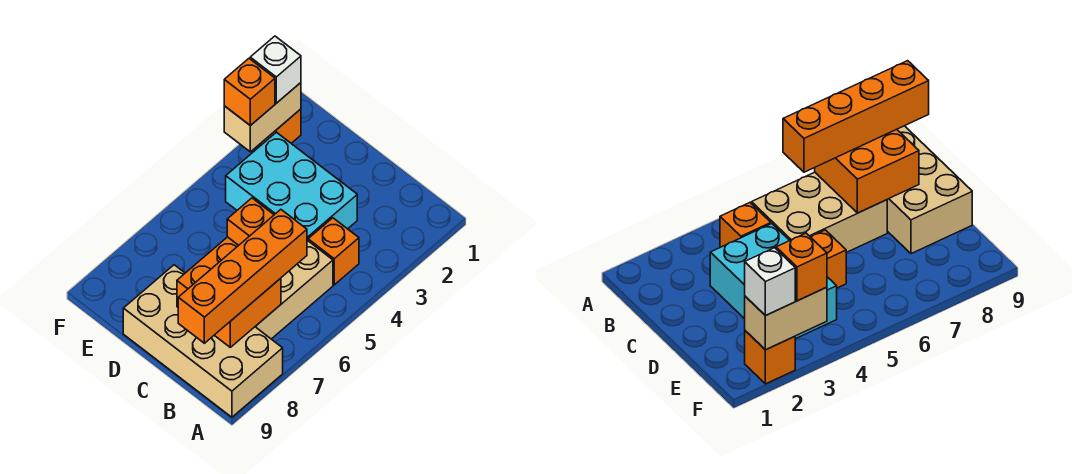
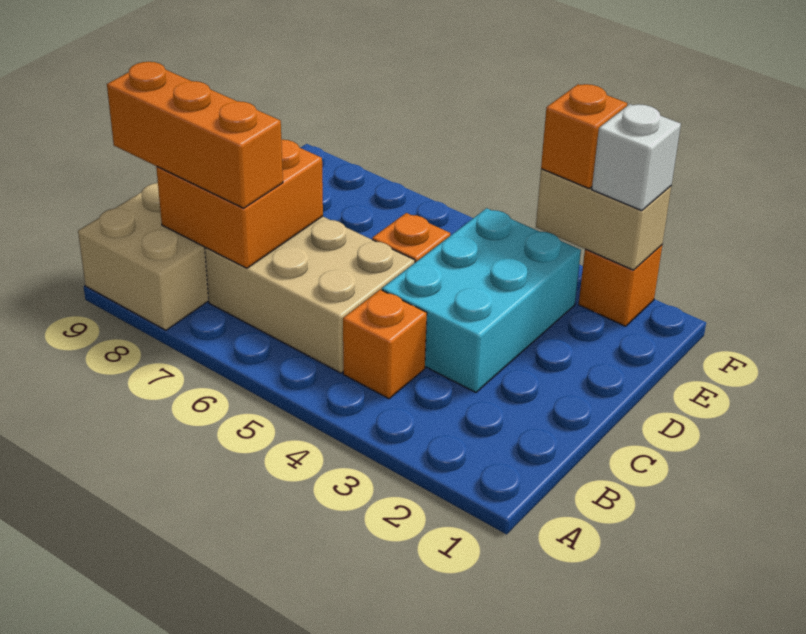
orange brick B6:B9 level 3 -> orange brick B7:B9 level 3

